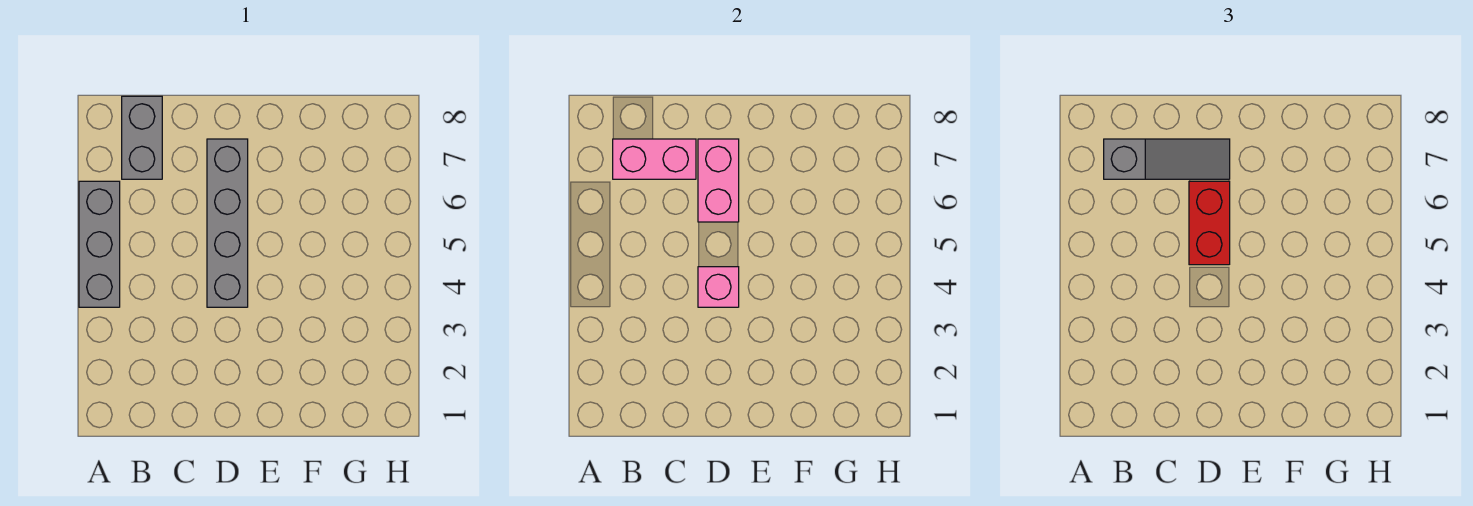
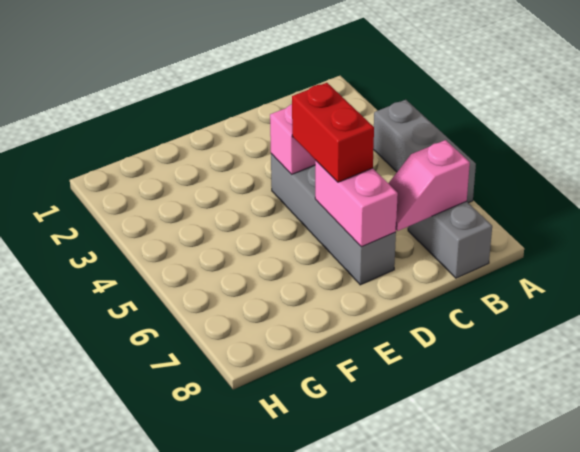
pink brick B7:C7 level 2 -> pink slope B7:C7 level 2 top B
grey slope B7:D7 level 3 top B -> none

